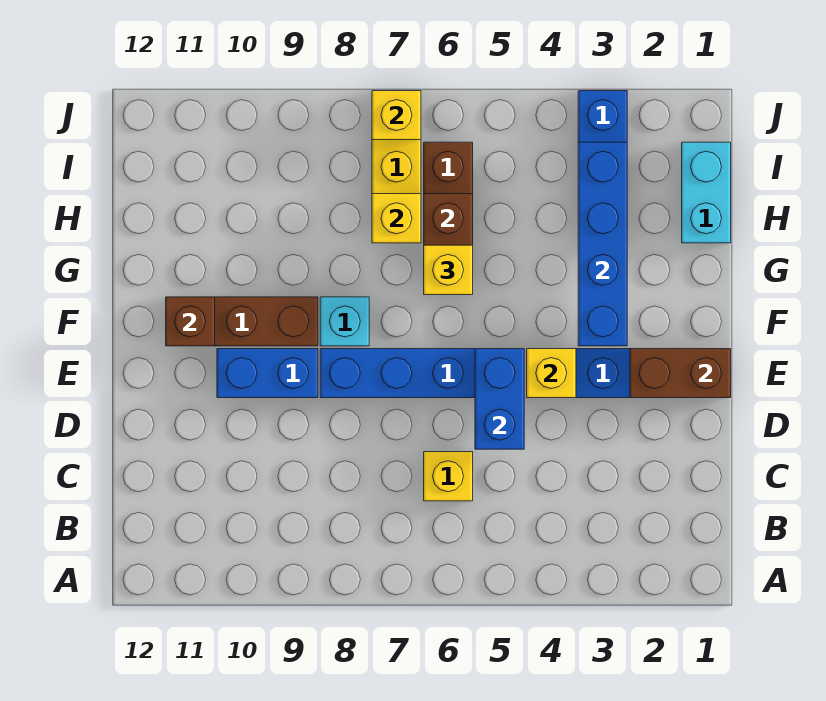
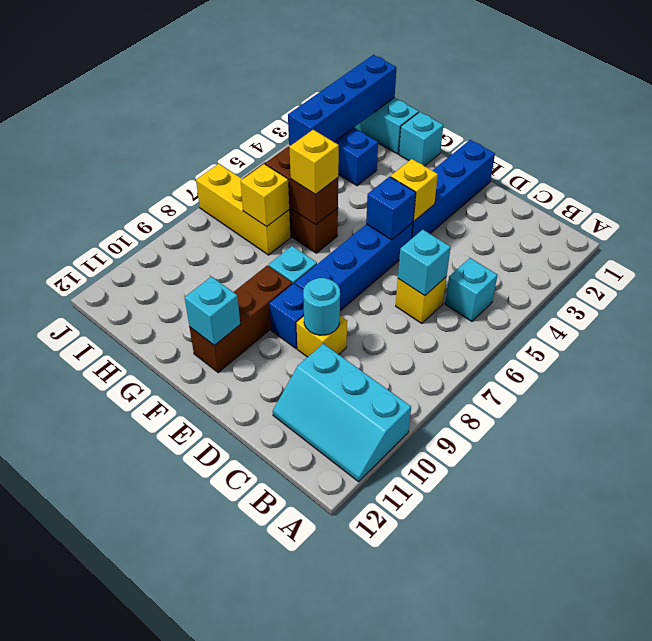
none -> cyan slope A10:C11 level 1 top 10
none -> cyan brick B5 level 1
none -> cyan brick C6 level 2
blue brick D5:E5 level 2 -> blue brick E5 level 2
none -> cyan round brick D9 level 2
brown brick E1:E2 level 2 -> none
blue brick E9:E10 level 1 -> blue brick E9 level 1
blue brick F3:I3 level 2 -> blue brick I1:I4 level 2
brown brick F11 level 2 -> cyan brick F11 level 2
none -> cyan brick G1 level 1
yellow brick J7 level 2 -> yellow brick D9 level 1

